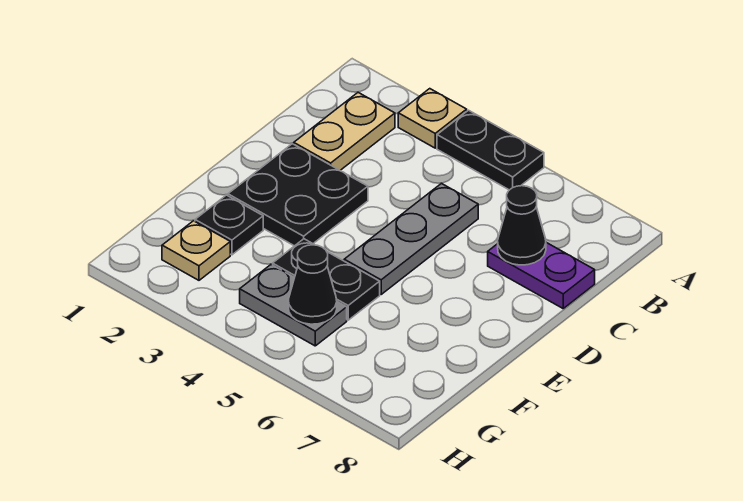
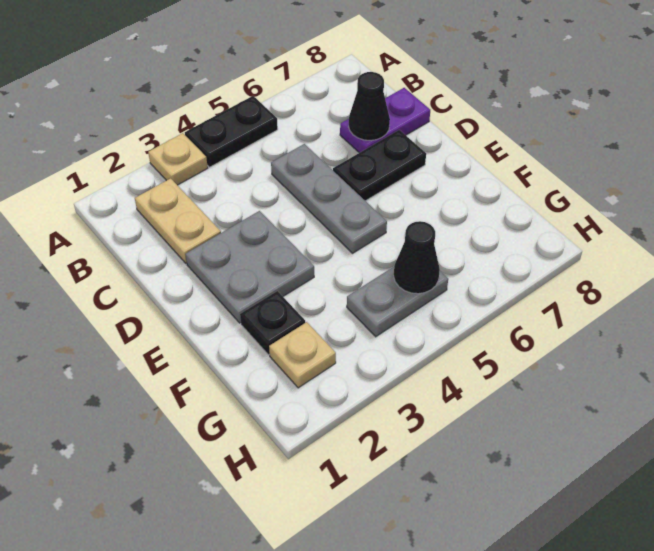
black plate D2:E3 level 1 -> grey plate D2:E3 level 1
black plate F4:F5 level 1 -> black plate D6:D7 level 1

